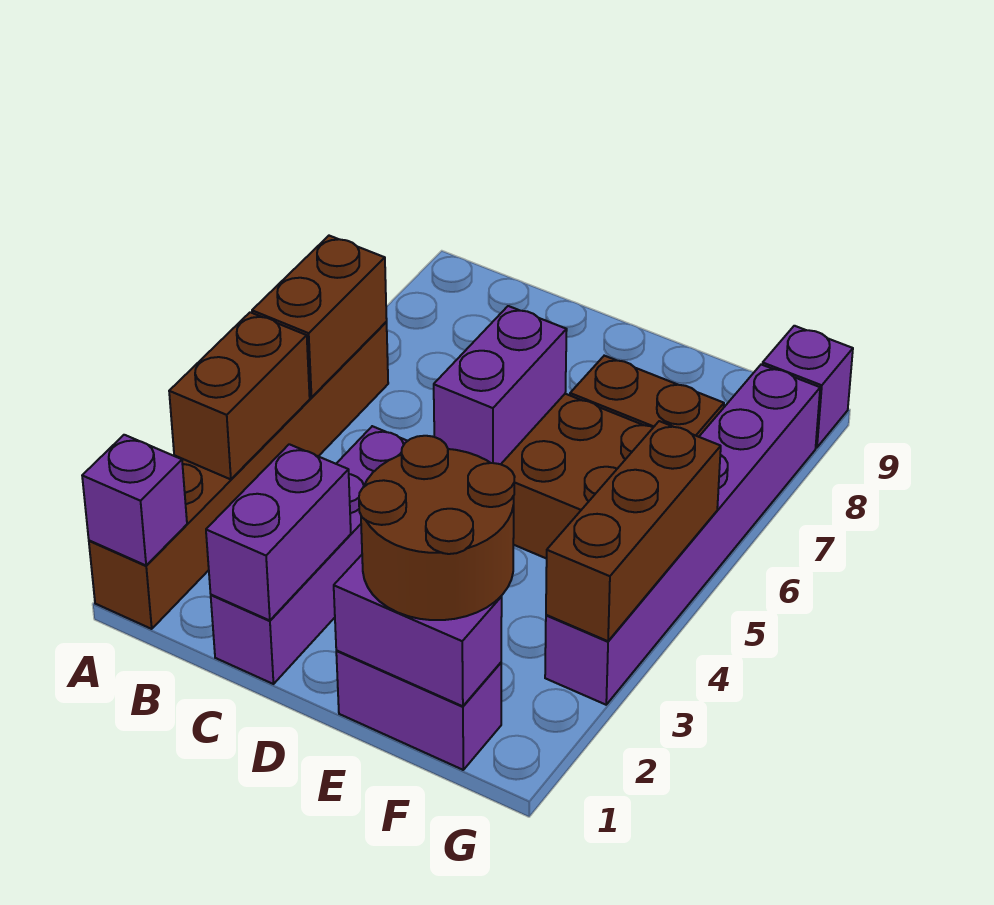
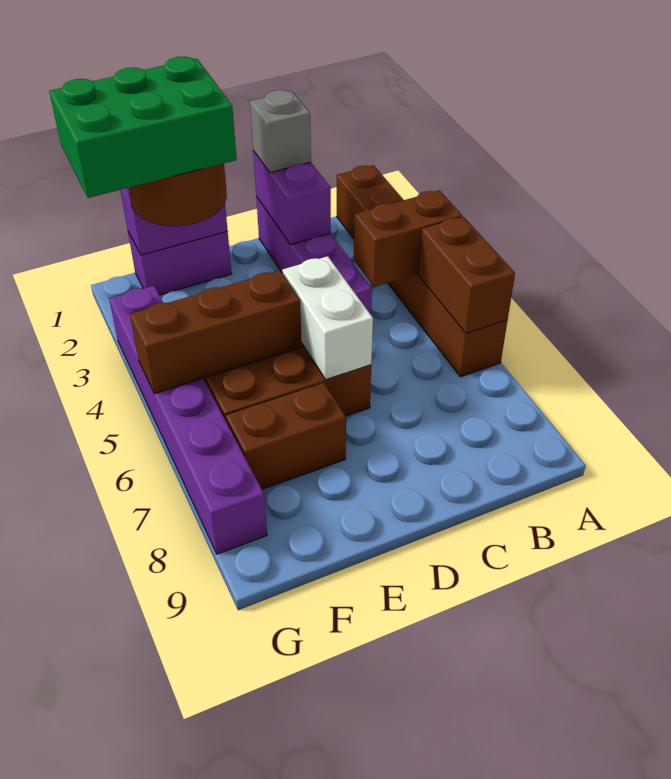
purple brick A1 level 2 -> none
brown brick A3:A4 level 2 -> brown brick A4:B4 level 2
none -> grey brick C1 level 3
purple brick D5:D6 level 2 -> white brick D5:D6 level 2
none -> green brick E1:G2 level 4
brown brick G3:G5 level 2 -> brown brick E5:G5 level 2
purple brick G9 level 1 -> none

